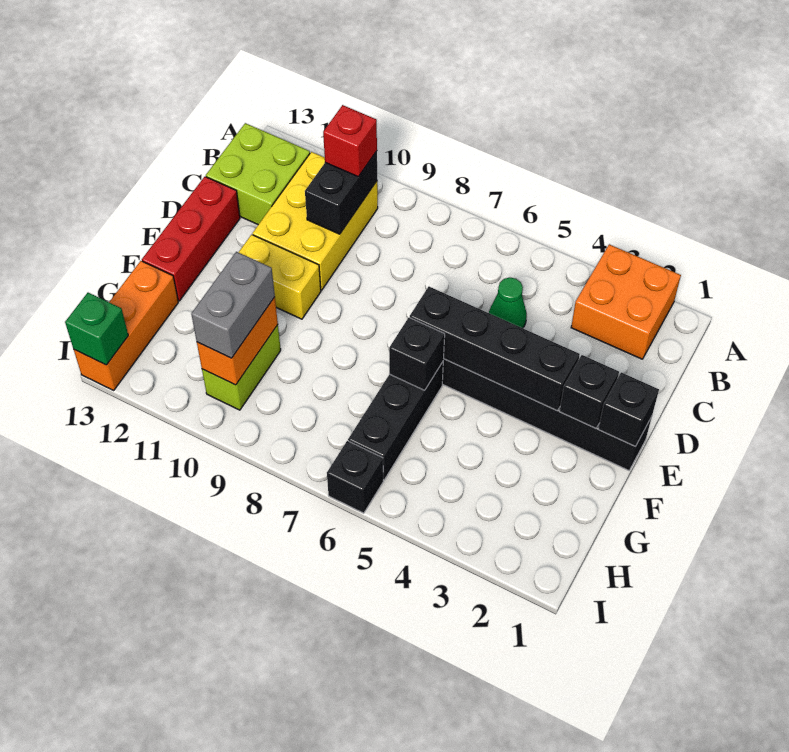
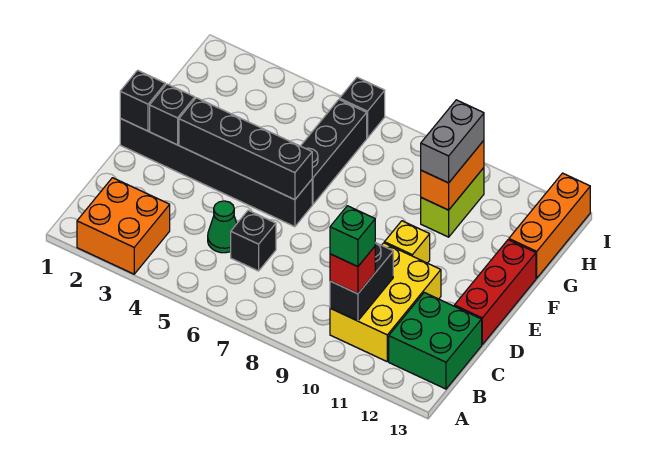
lime brick B12:C13 level 1 -> green brick B12:C13 level 1
yellow brick E10:E11 level 1 -> yellow brick E10 level 1
black brick F6 level 2 -> black brick C6 level 1
green brick I13 level 2 -> green brick B10 level 4

